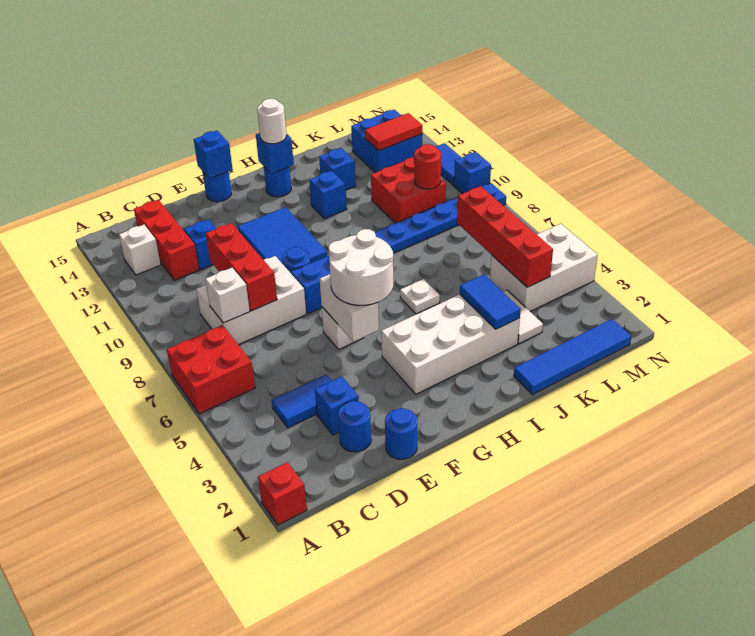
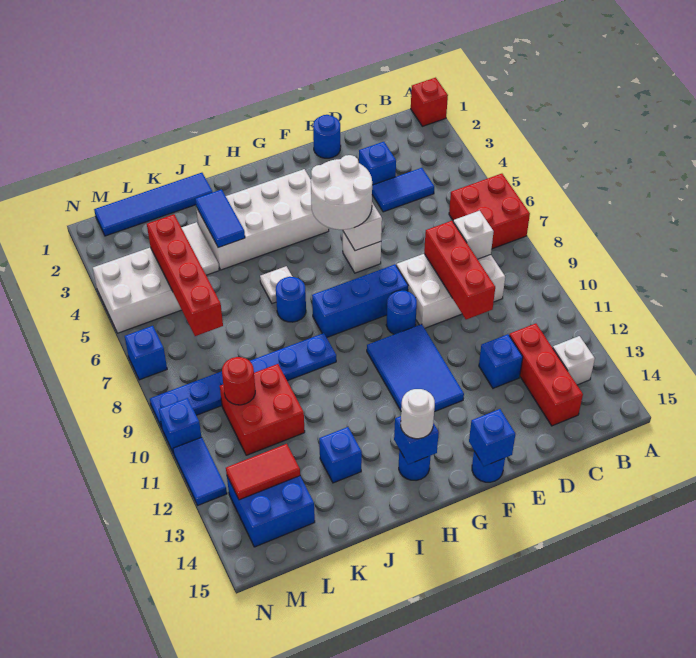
blue round brick D2 level 1 -> blue round brick I7 level 1
blue brick I12 level 1 -> blue brick N7 level 1

